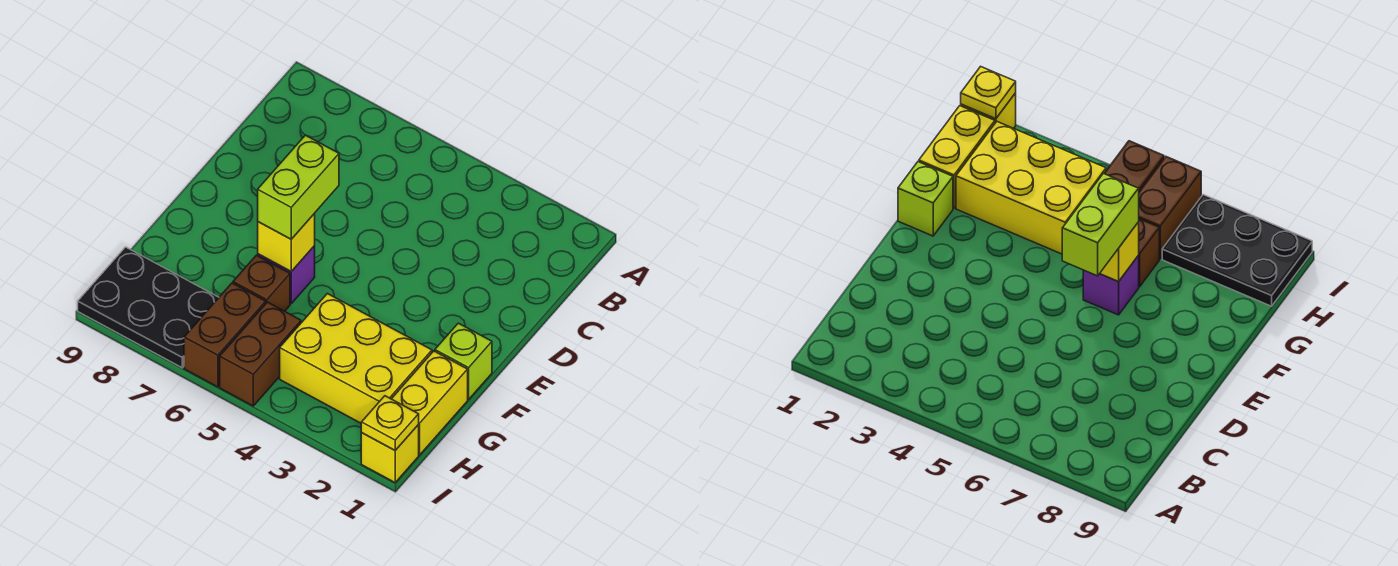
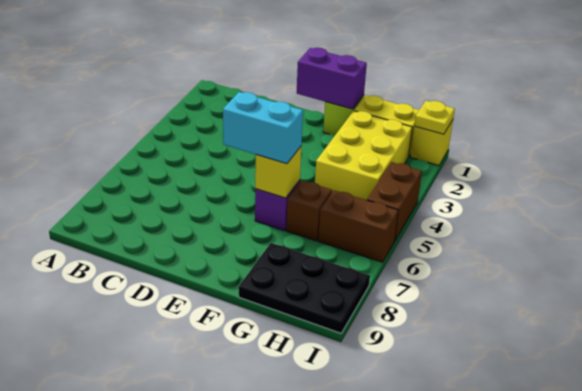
none -> purple brick E1:F1 level 2
lime brick E6:F6 level 3 -> cyan brick E6:F6 level 3
brown brick H5:I5 level 1 -> brown brick I4:I5 level 1
black plate H7:I9 level 1 -> black plate G8:I9 level 1

